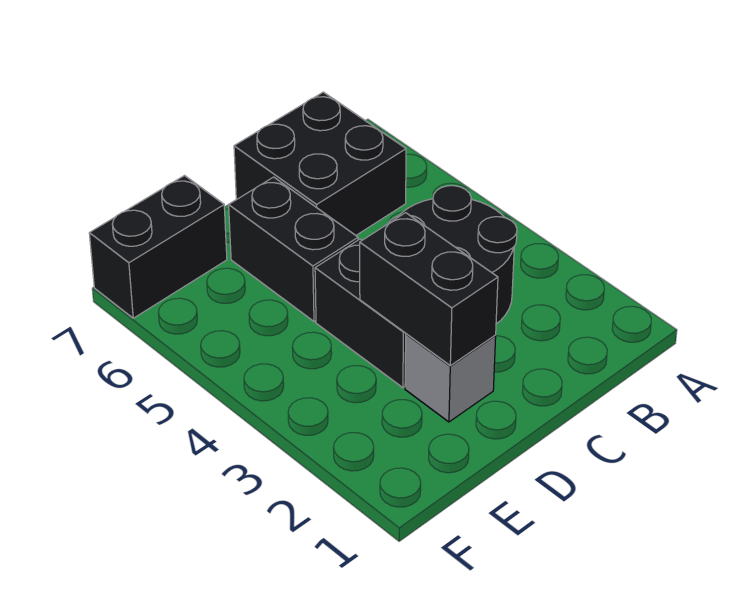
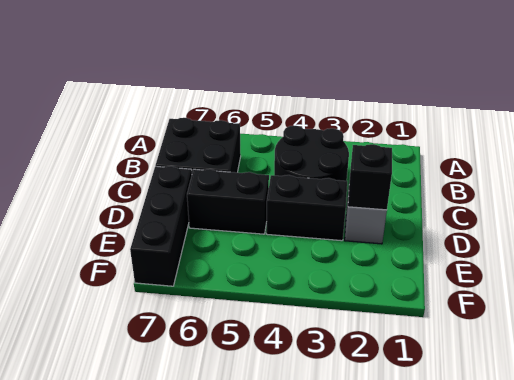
black brick D2:D3 level 2 -> black brick D2 level 2
black brick E7:F7 level 1 -> black brick D7:F7 level 1

